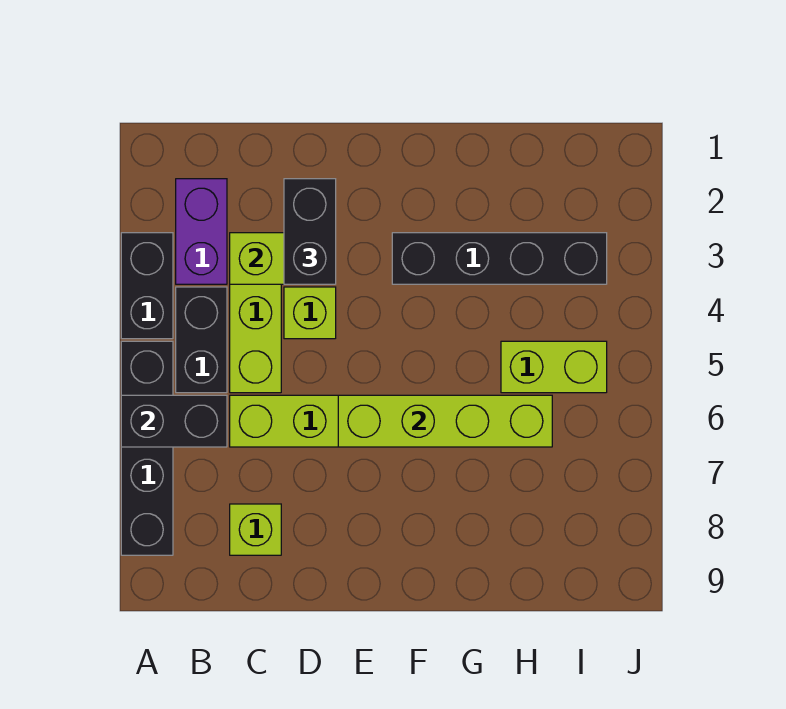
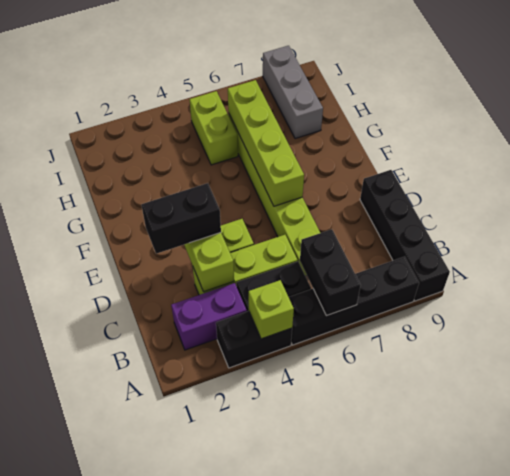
lime brick C8 level 1 -> lime brick A4 level 2
black brick F3:I3 level 1 -> black brick A9:D9 level 1
none -> grey brick H8:J8 level 1

